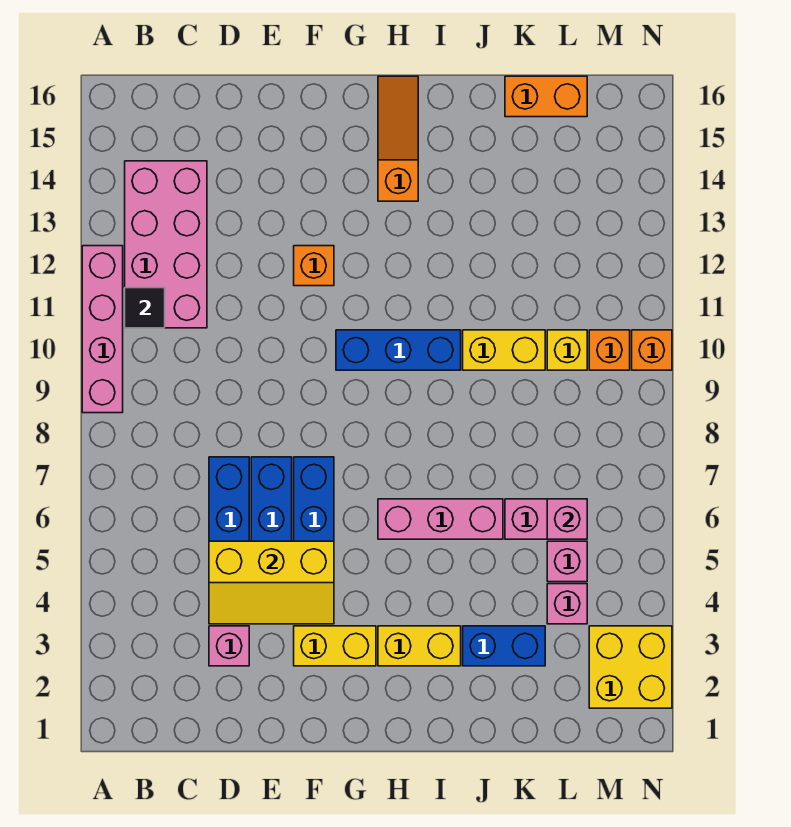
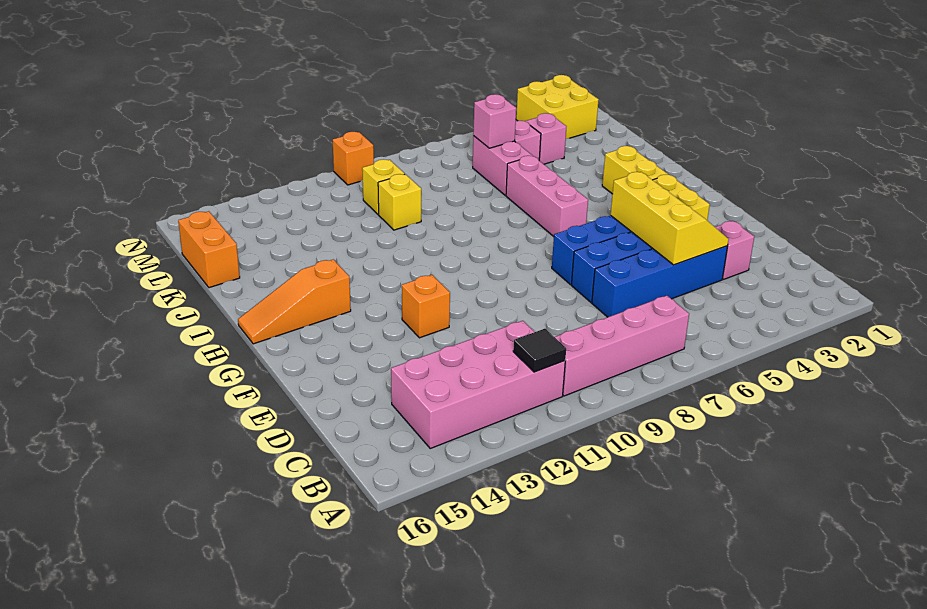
pink brick A9:A12 level 1 -> pink brick B7:B10 level 1
blue brick G10:I10 level 1 -> none
blue brick J3:K3 level 1 -> none
yellow brick J10:K10 level 1 -> yellow brick K10 level 1
orange brick M10 level 1 -> none

